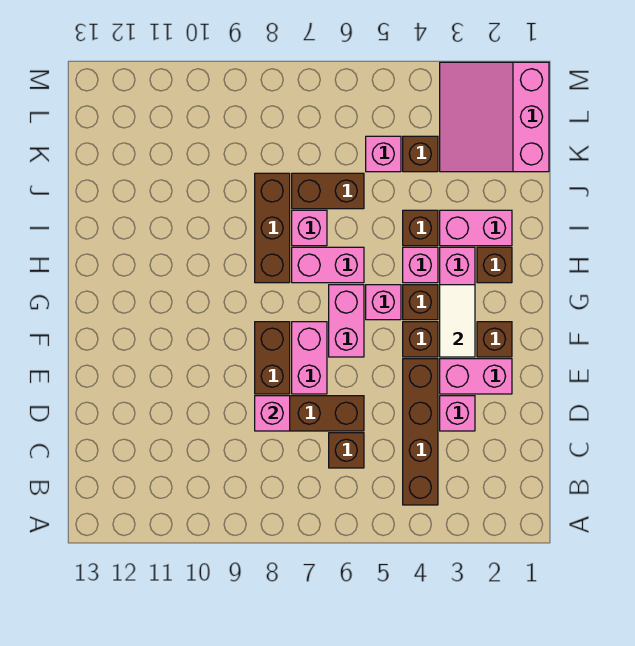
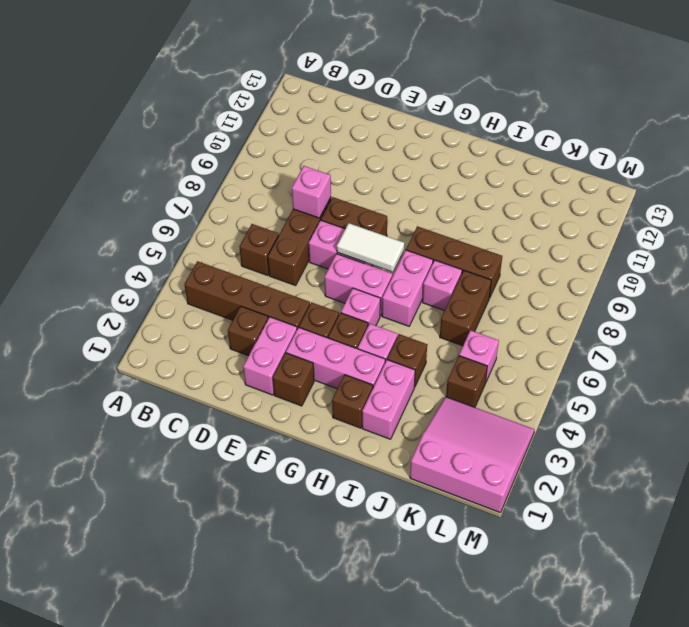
pink brick D3 level 1 -> brown brick D3 level 1
white tile F3:G3 level 2 -> white tile F7:G7 level 2

